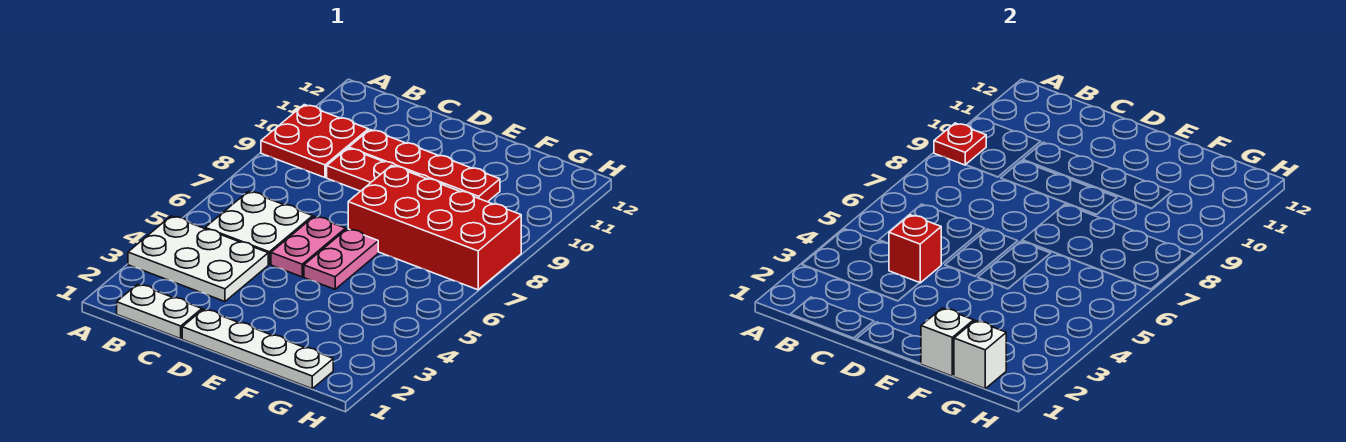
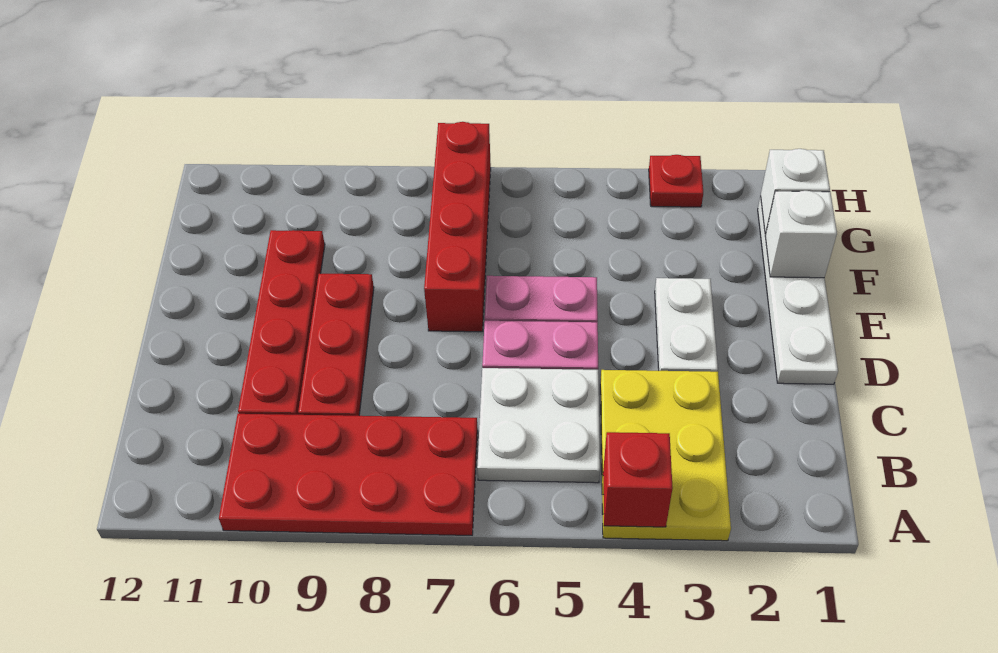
white plate A3:C4 level 1 -> yellow plate A3:C4 level 1
red plate A9:B10 level 1 -> red plate A7:B10 level 1
red plate A9 level 2 -> red plate H3 level 1
white plate B1:C1 level 1 -> white plate D3:E3 level 1
red brick C4 level 2 -> red brick A4 level 2
red brick E7:H8 level 1 -> red brick E7:H7 level 1

